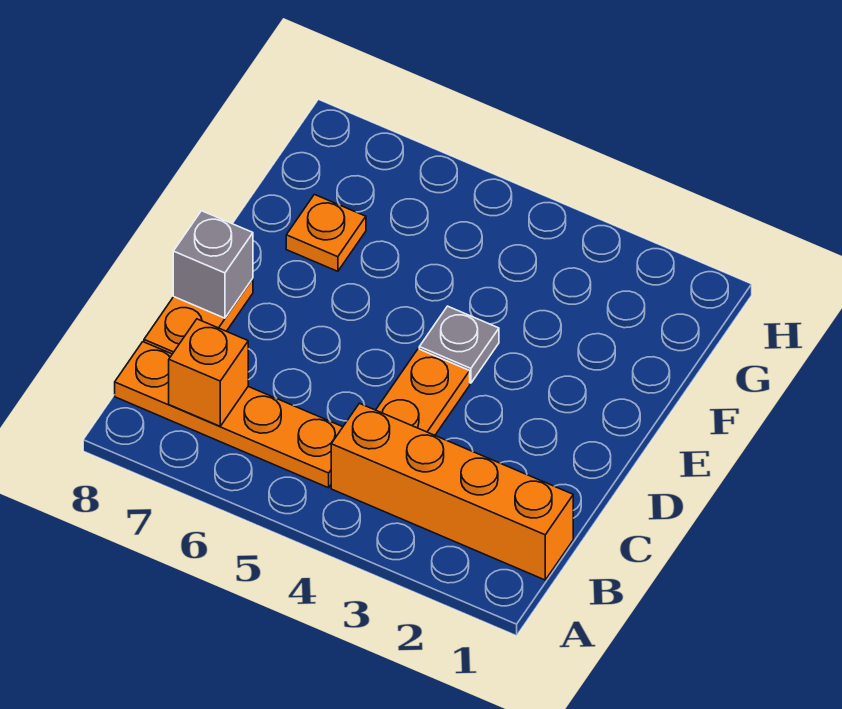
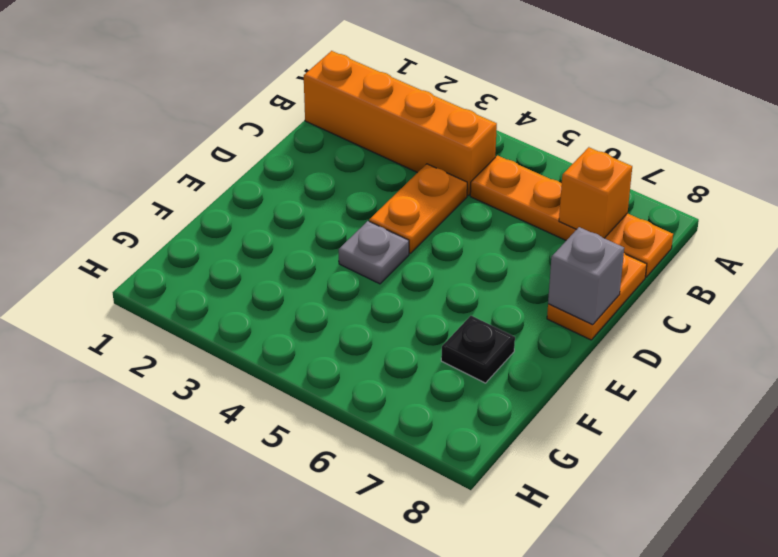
orange plate F7 level 1 -> black plate F7 level 1

